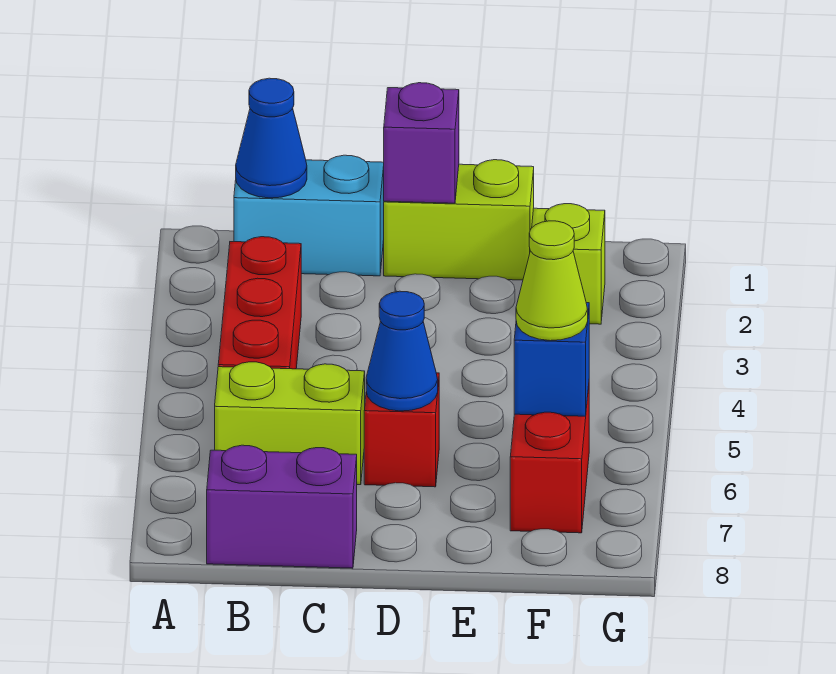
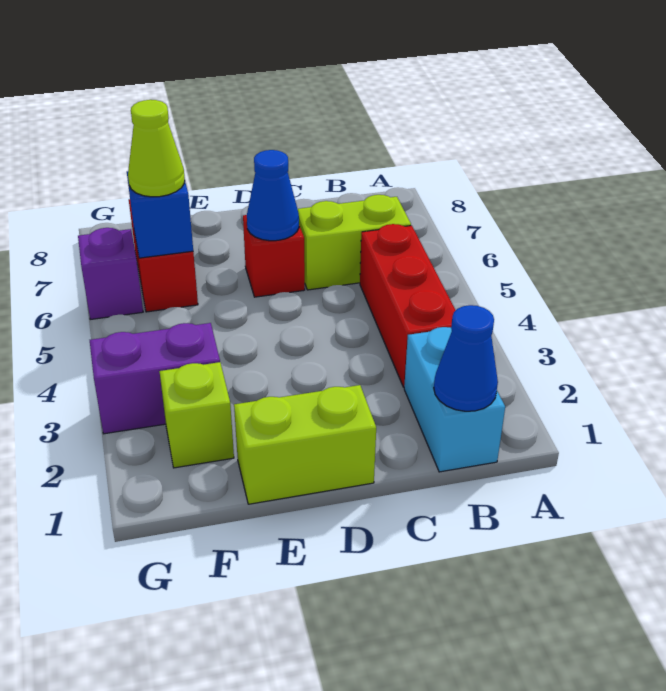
cyan brick B1:C1 level 1 -> cyan brick B1:B2 level 1
purple brick B8:C8 level 1 -> purple brick F3:G3 level 1
purple brick D1 level 2 -> purple brick G6 level 1

